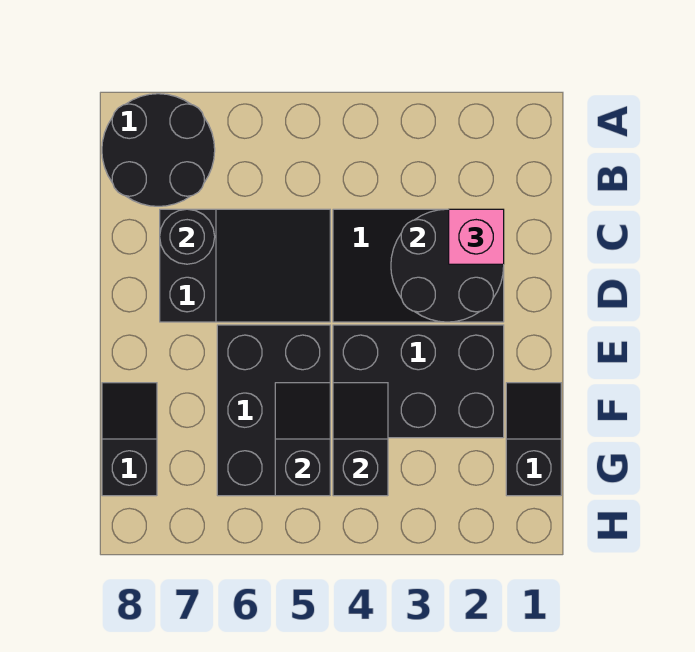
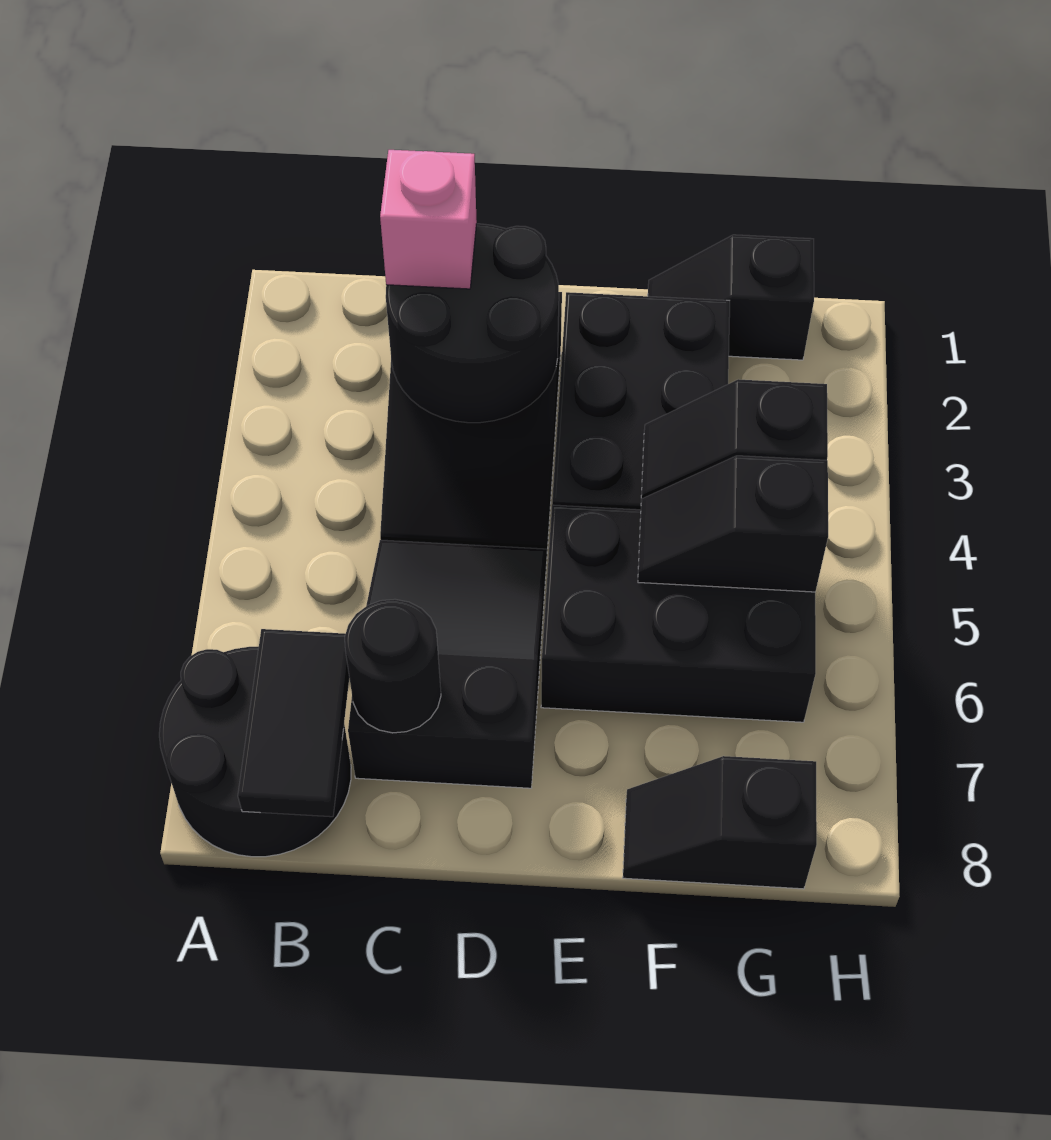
none -> black tile B7:B8 level 2

